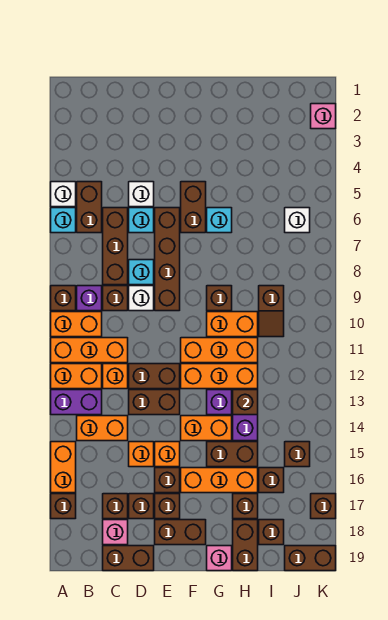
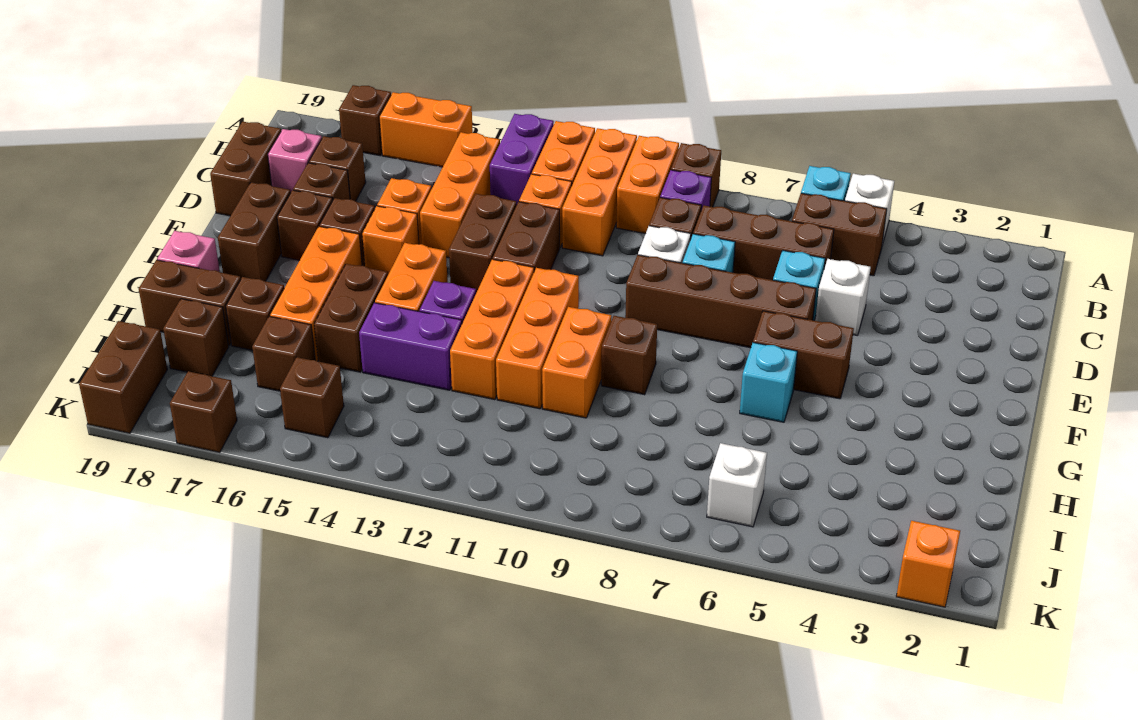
orange brick B14:C14 level 1 -> orange brick B14:D14 level 1
brown brick H13 level 2 -> none
brown slope I9:I10 level 1 top 9 -> none
pink brick K2 level 1 -> orange brick K2 level 1

